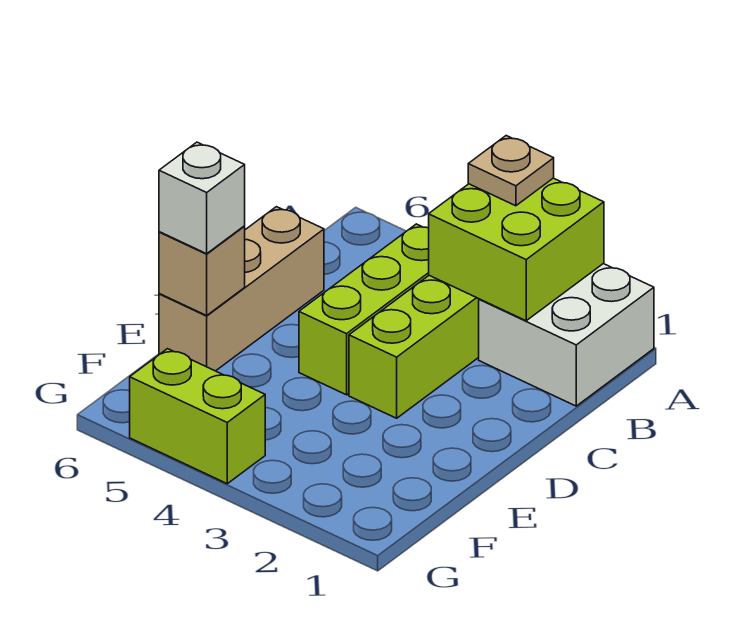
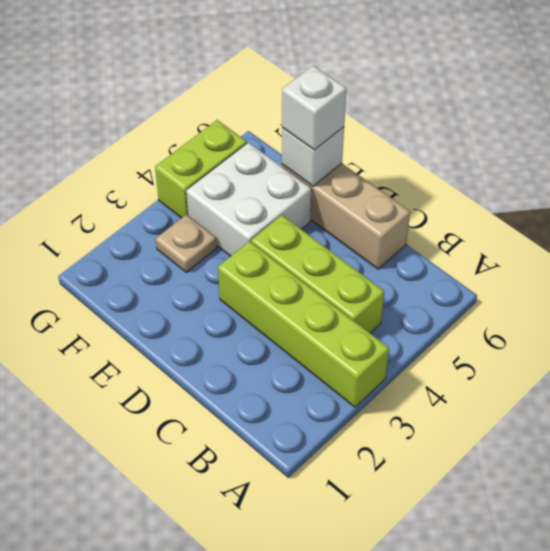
white brick A1:B2 level 1 -> white brick E4:F5 level 1
lime brick A2:B3 level 2 -> none
tan plate A3 level 3 -> tan plate F3 level 1
tan brick E6 level 2 -> white brick E6 level 2

